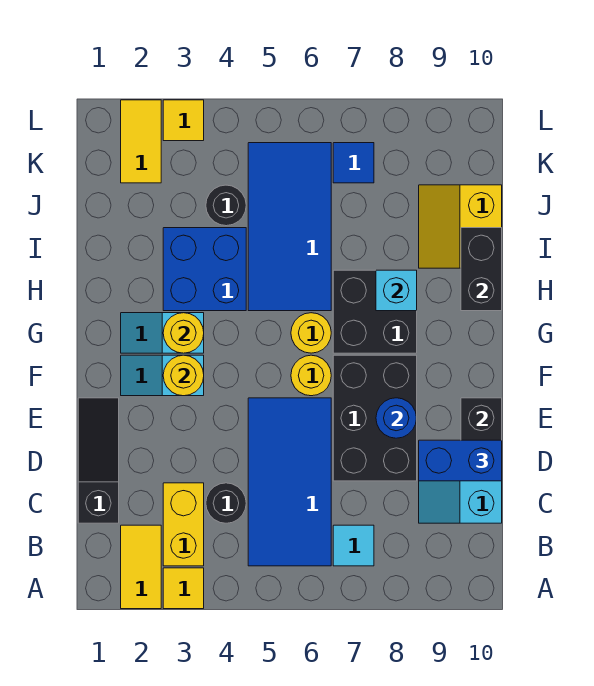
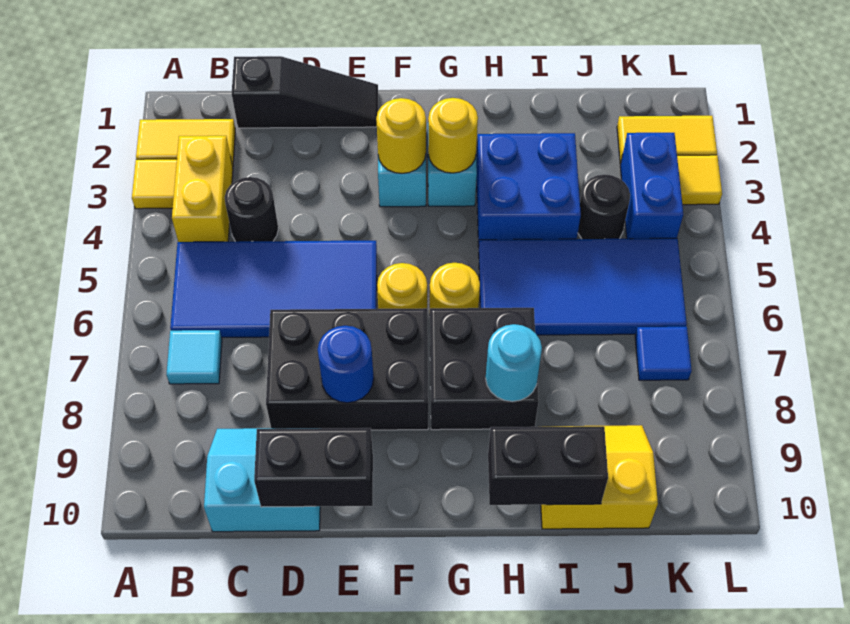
yellow brick B3:C3 level 1 -> yellow brick B3:B4 level 1
blue brick D9:D10 level 3 -> blue brick K3:K4 level 1
cyan brick H8 level 2 -> cyan round brick H8 level 2

